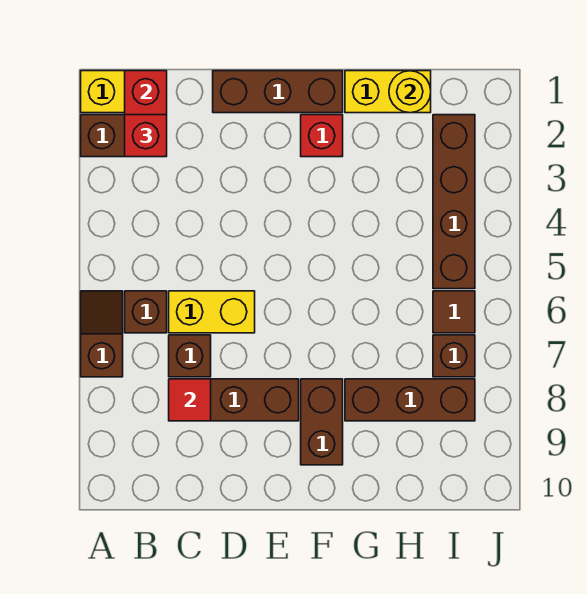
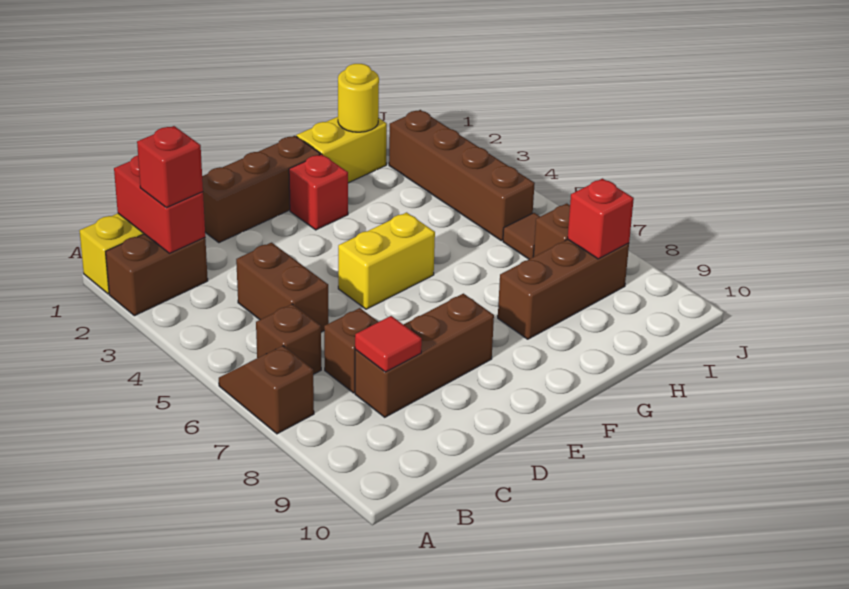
yellow brick C6:D6 level 1 -> yellow brick E5:F5 level 1
brown brick F8:F9 level 1 -> brown brick C4:C5 level 1
none -> red brick I8 level 2

